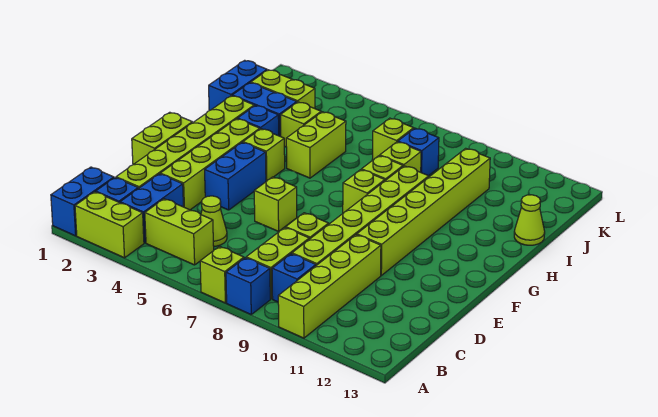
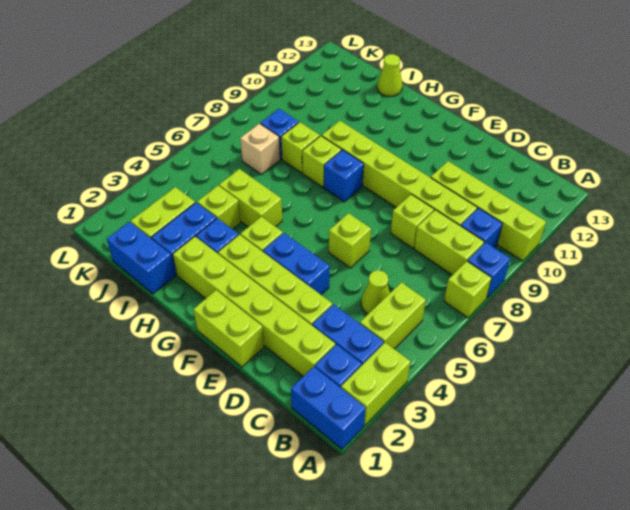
lime brick E10:J10 level 1 -> none
lime brick G8 level 1 -> blue brick G8 level 1
lime brick J7 level 1 -> tan brick J7 level 1

